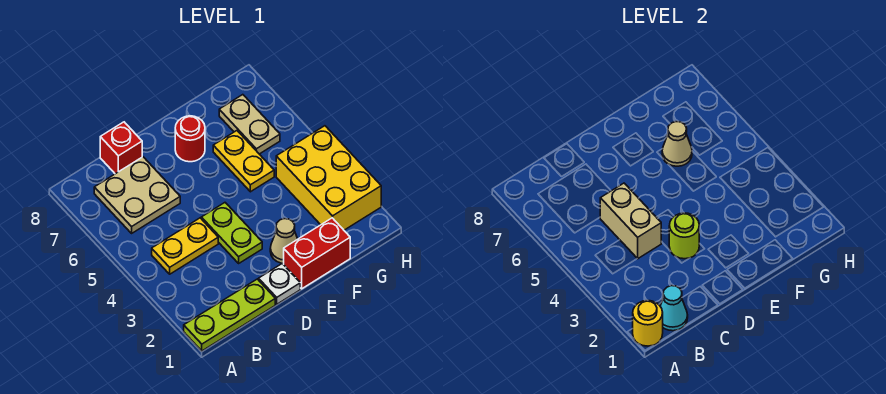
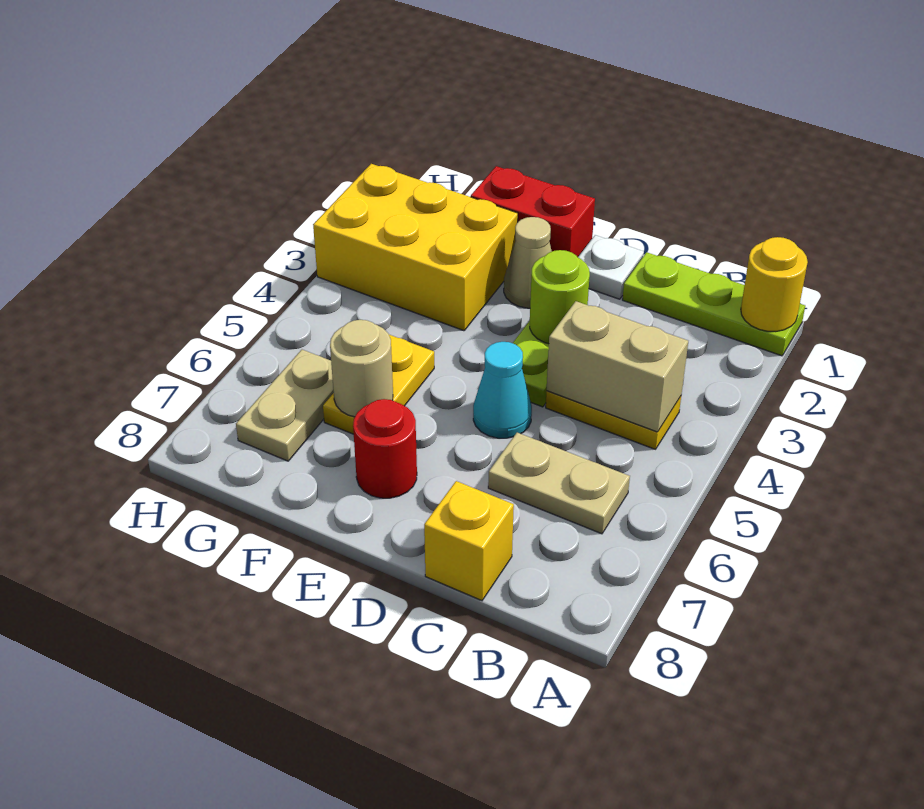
cyan cone B1 level 2 -> cyan cone D5 level 1
tan plate B6:C7 level 1 -> tan plate B6:C6 level 1
tan brick C4:C5 level 2 -> tan brick B4:C4 level 2
red brick C8 level 1 -> yellow brick C8 level 1
tan cone F6 level 2 -> tan round brick F6 level 2
yellow brick G2:H4 level 1 -> yellow brick F2:H3 level 1

